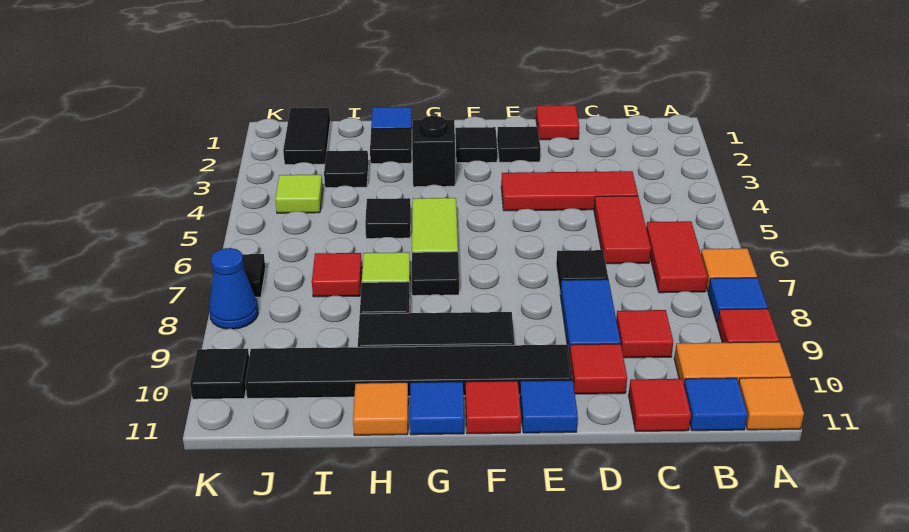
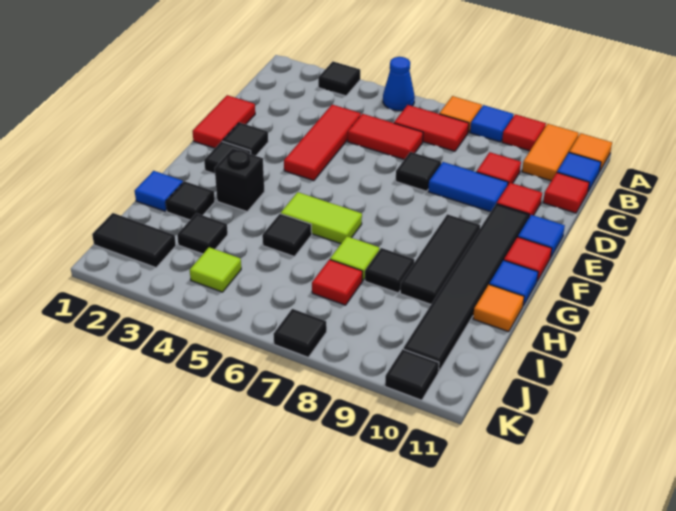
red tile D1 level 1 -> red tile D1:E1 level 1
black tile G7 level 1 -> black tile A3 level 1
blue cone K8 level 1 -> blue cone A5 level 1

